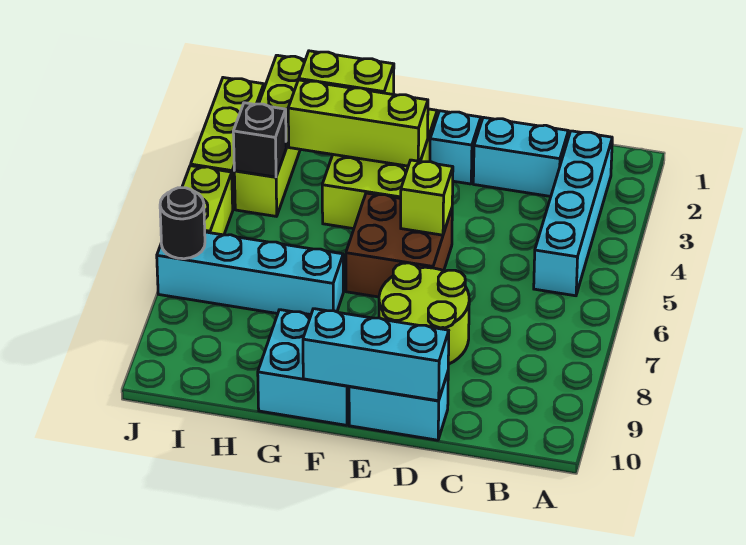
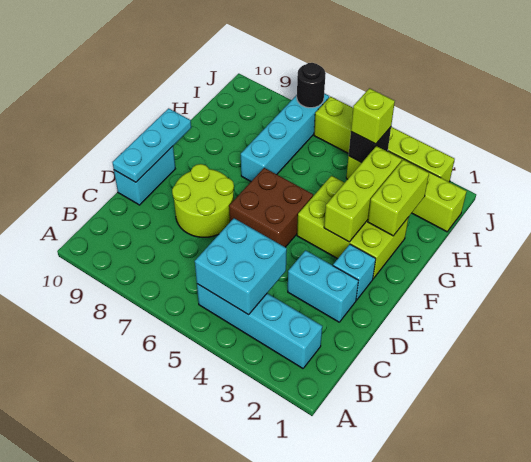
cyan brick C2:D2 level 1 -> cyan brick D2:D3 level 1
cyan brick D10:F10 level 2 -> cyan plate D10:F10 level 2
lime brick E5 level 2 -> lime brick I4 level 3
cyan brick F9:G10 level 1 -> cyan brick B4:C5 level 2

